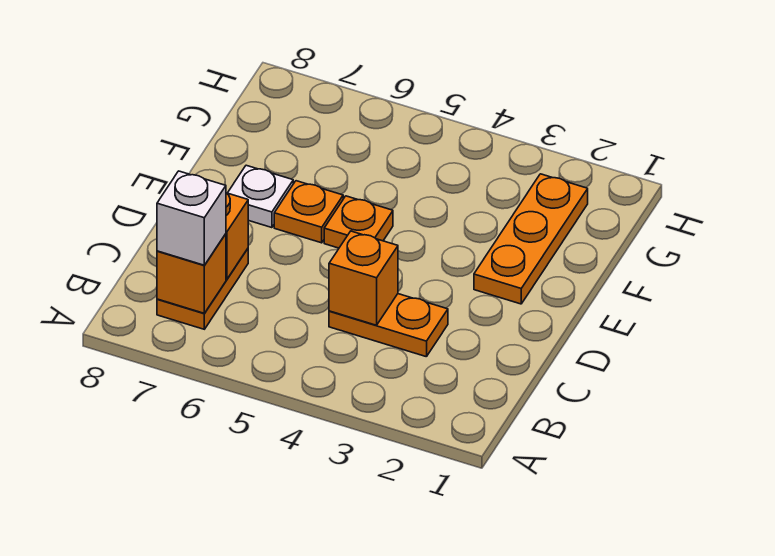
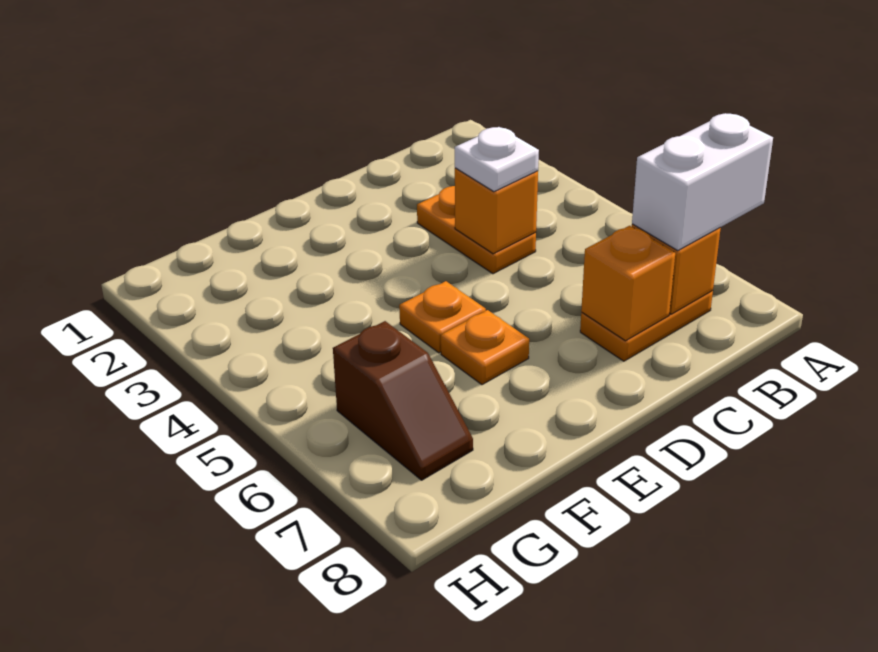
white brick B7 level 3 -> white brick A7:B7 level 3
orange plate E2:G2 level 1 -> none
white plate E7 level 1 -> white plate C4 level 3
none -> brown slope G6:G7 level 1 top 6

